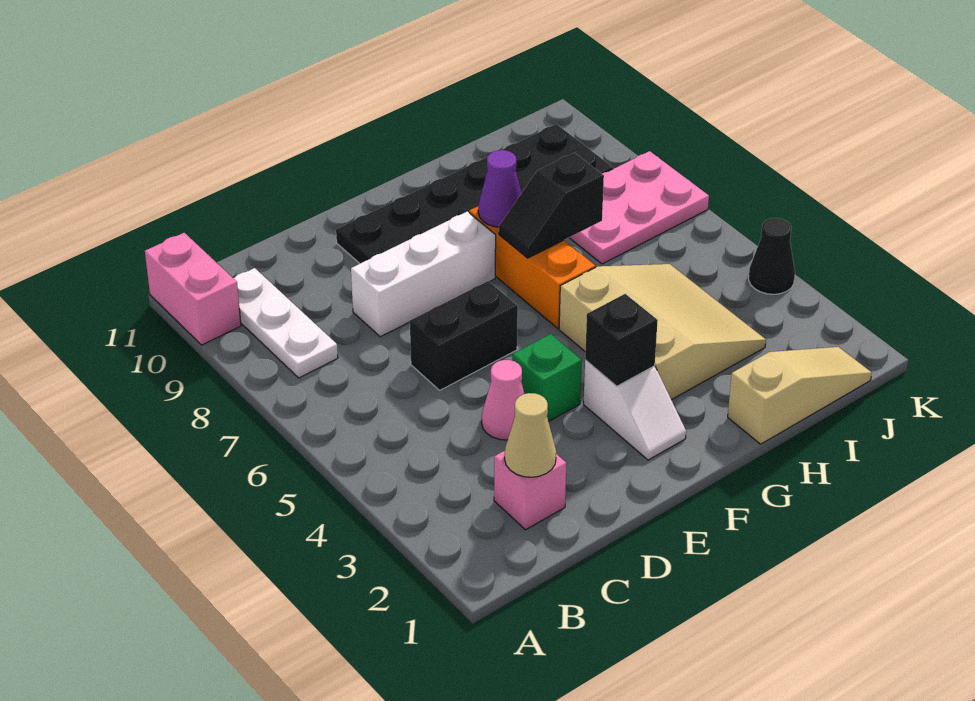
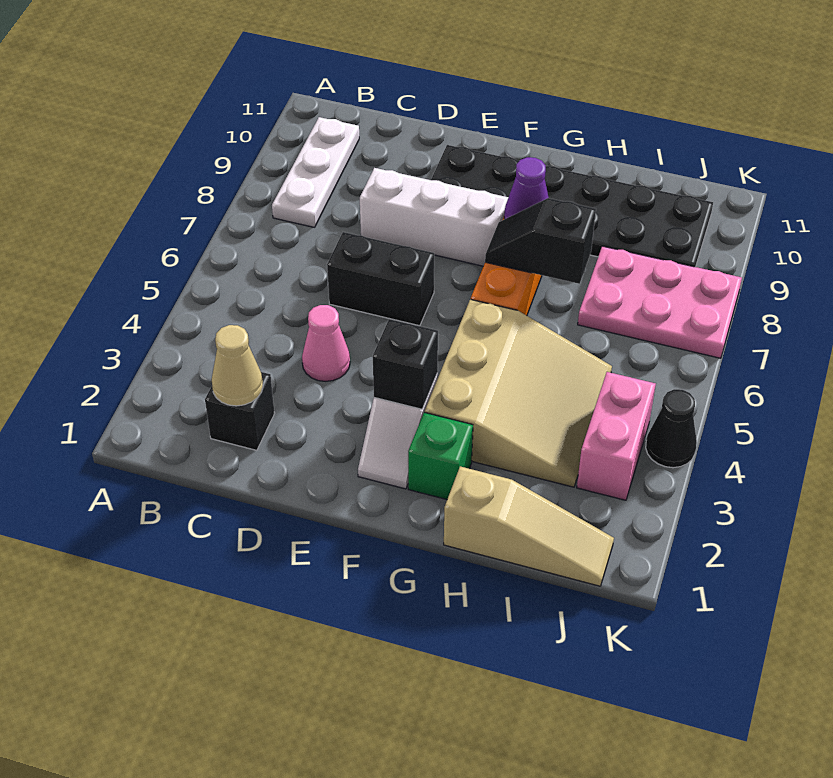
pink brick A10:A11 level 1 -> pink brick J3:J4 level 1
pink brick C2 level 1 -> black brick C2 level 1
green brick E4 level 1 -> green brick G2 level 1

